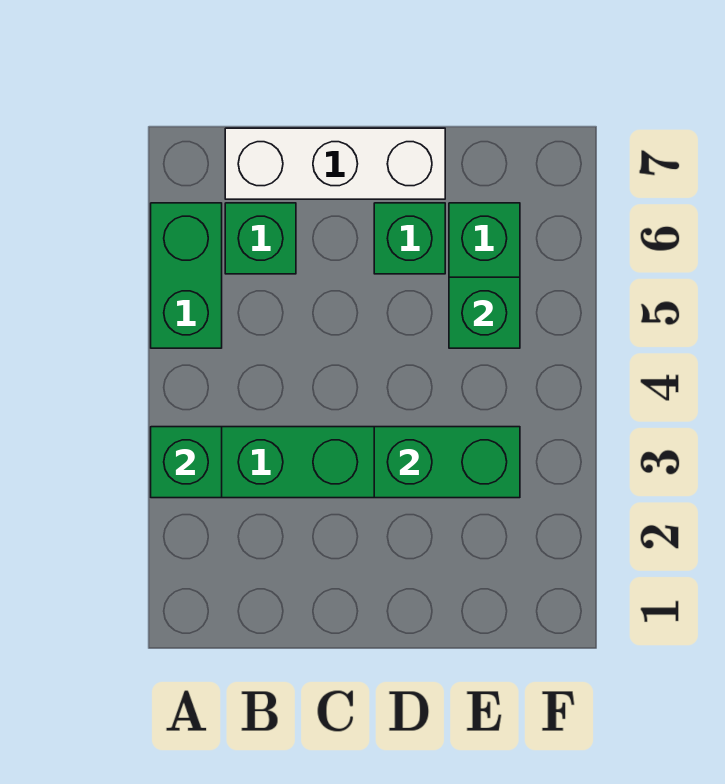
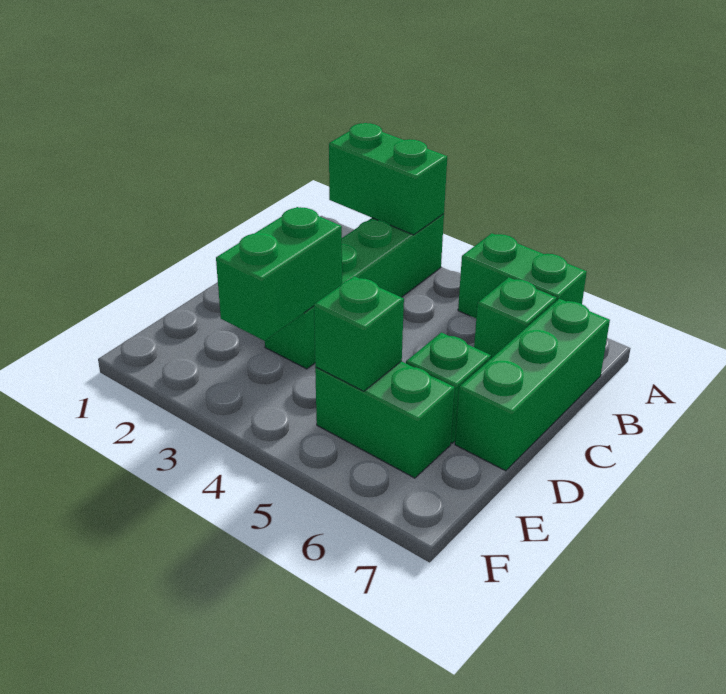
green brick A3 level 2 -> green brick A2:A3 level 2
white brick B7:D7 level 1 -> green brick B7:D7 level 1

